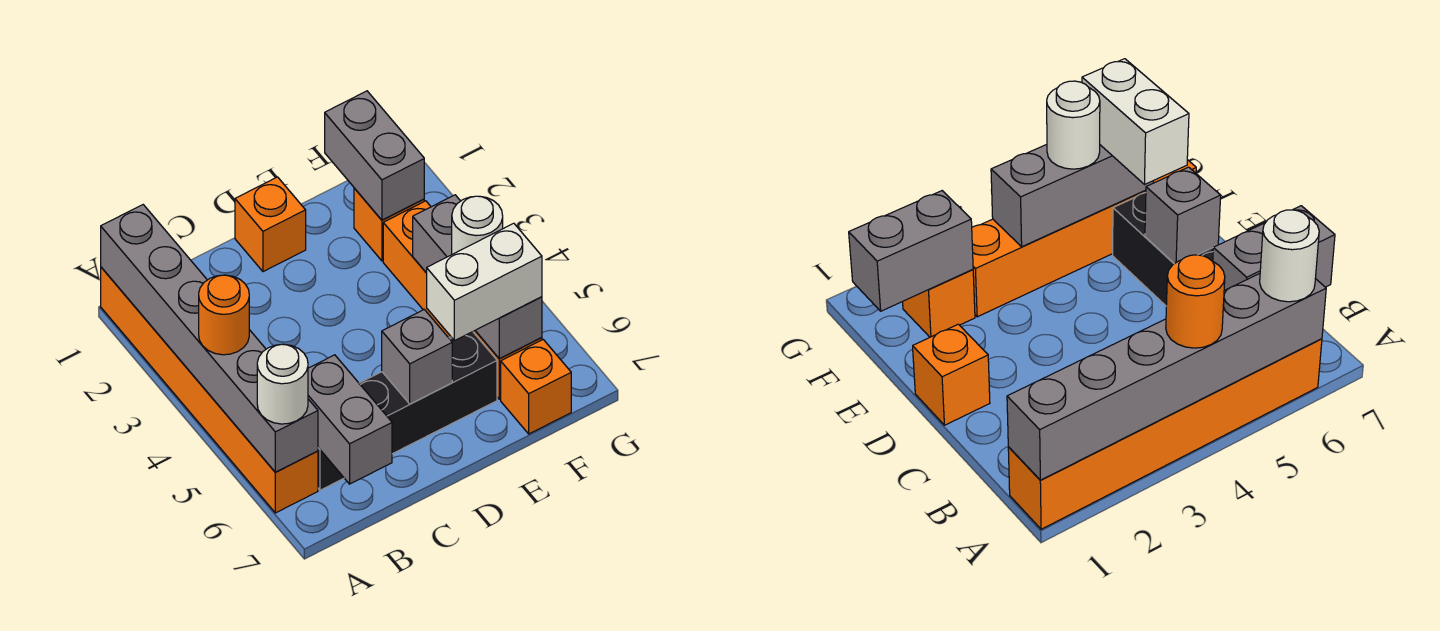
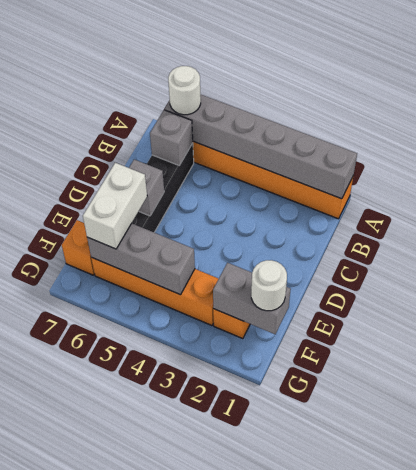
orange round brick A4 level 3 -> none
grey brick B6:B7 level 2 -> grey brick B6 level 2
orange brick D1 level 1 -> none
white round brick F5 level 3 -> white round brick F1 level 3

